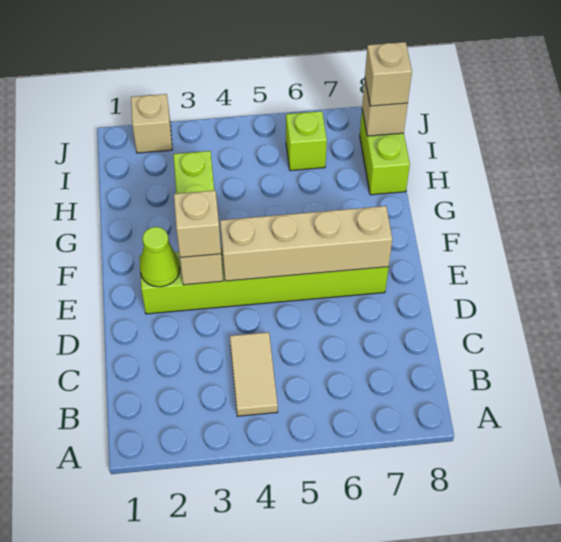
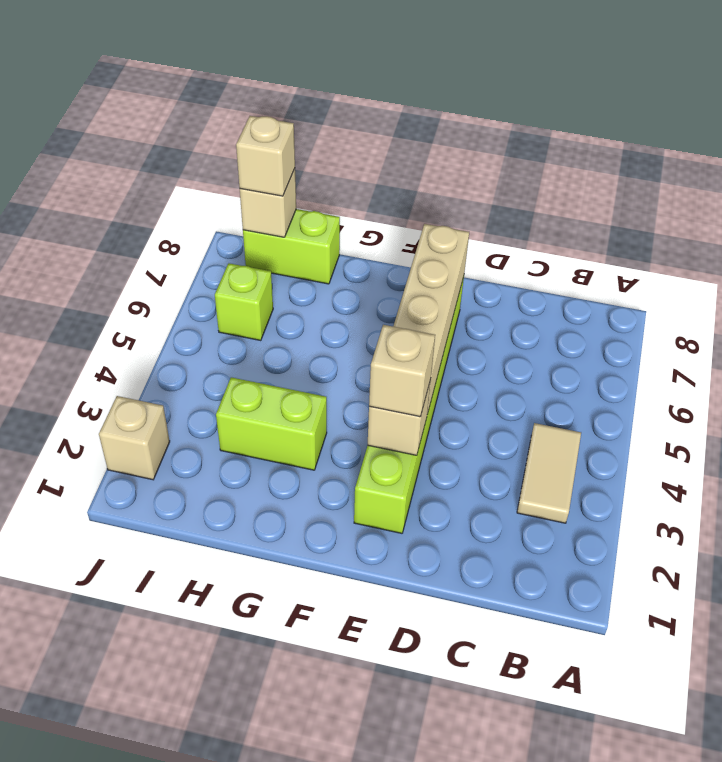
tan tile B4:C4 level 1 -> tan tile B3:B4 level 1
lime cone E2 level 2 -> none

